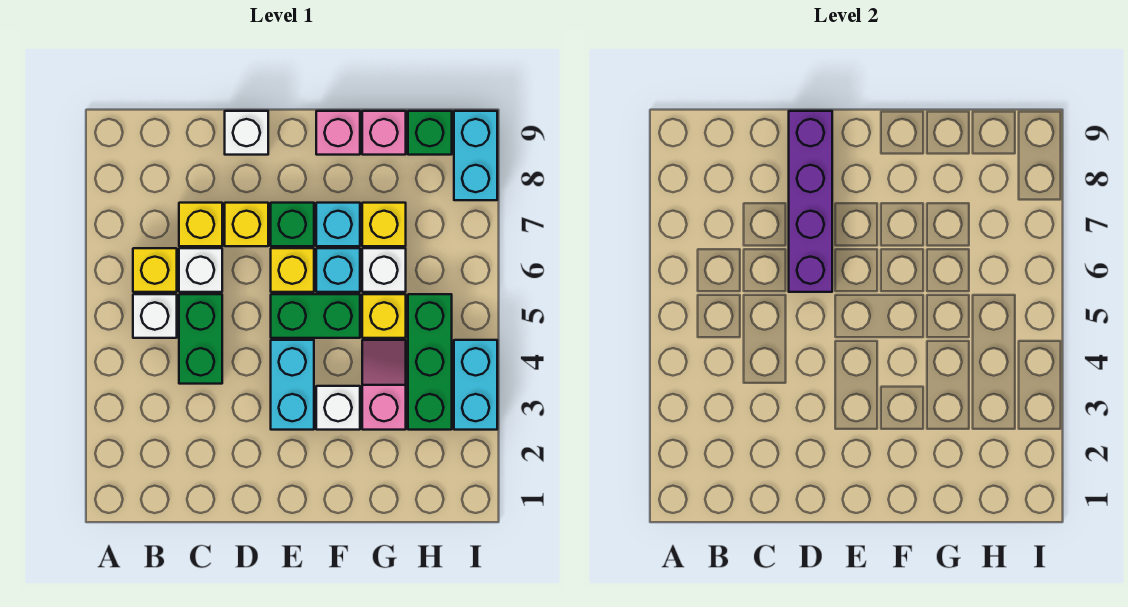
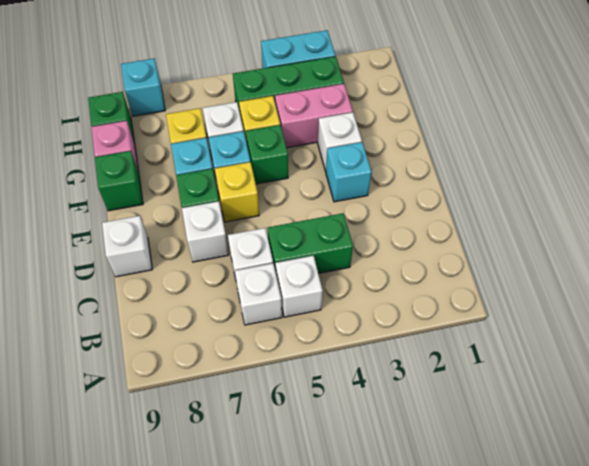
yellow brick B6 level 1 -> white brick B6 level 1
yellow brick C7 level 1 -> none
purple brick D6:D9 level 2 -> none
yellow brick D7 level 1 -> white brick D7 level 1
cyan brick E3:E4 level 1 -> cyan brick E3 level 1
green brick E5:F5 level 1 -> green brick F5 level 1
pink brick F9 level 1 -> green brick F9 level 1
pink slope G3:G4 level 1 top 3 -> pink brick G3:G4 level 1
cyan brick I8:I9 level 1 -> cyan brick I8 level 1

